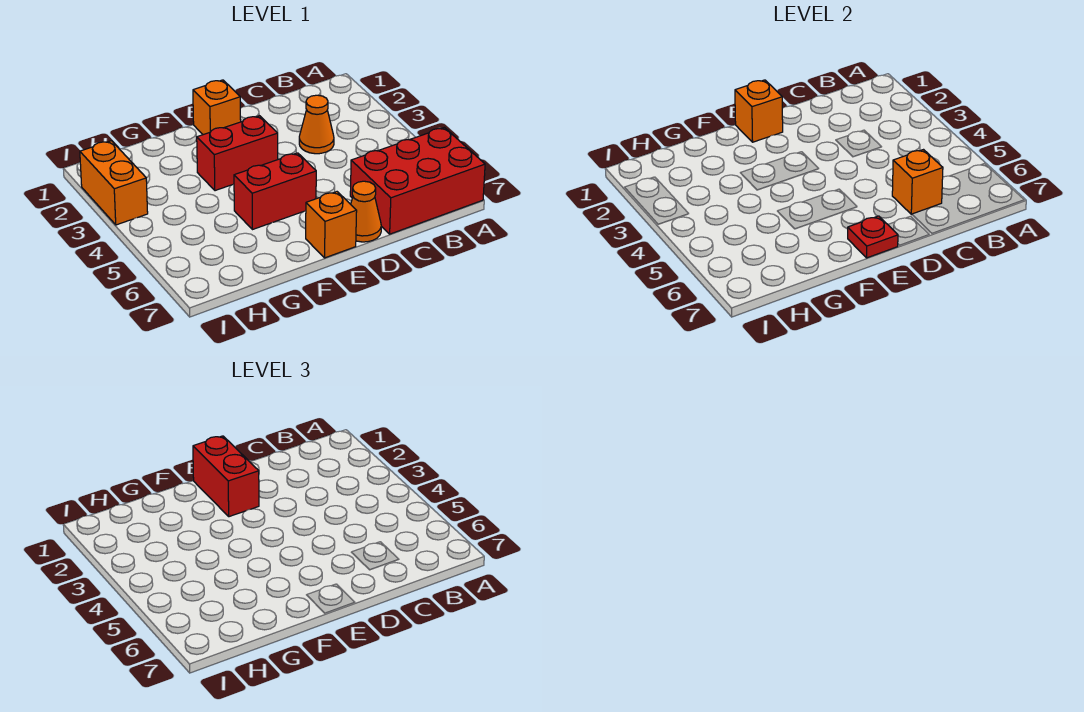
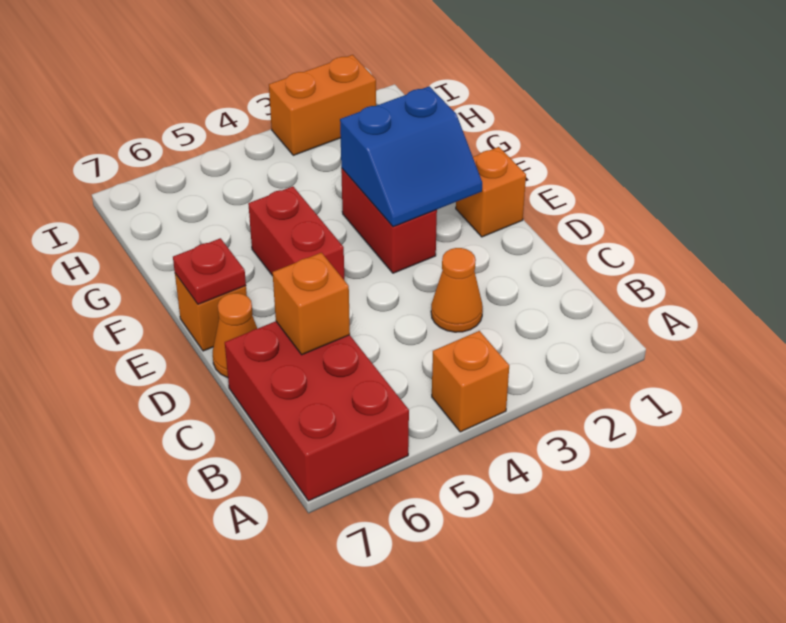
orange brick E1 level 2 -> orange brick A4 level 1
red brick E1:E2 level 3 -> none
none -> blue slope E2:F3 level 2 top F

